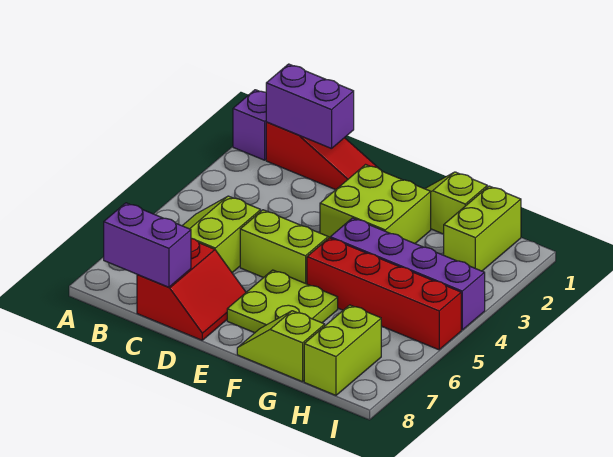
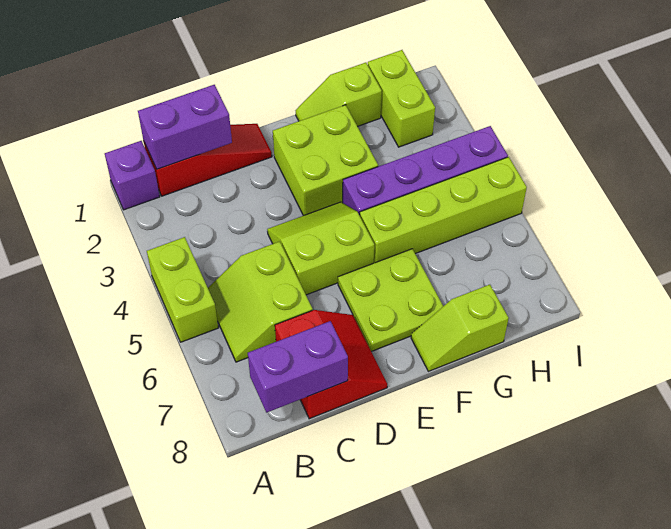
red brick F5:I5 level 1 -> lime brick F5:I5 level 1
lime brick H7:H8 level 1 -> lime brick A4:A5 level 1

